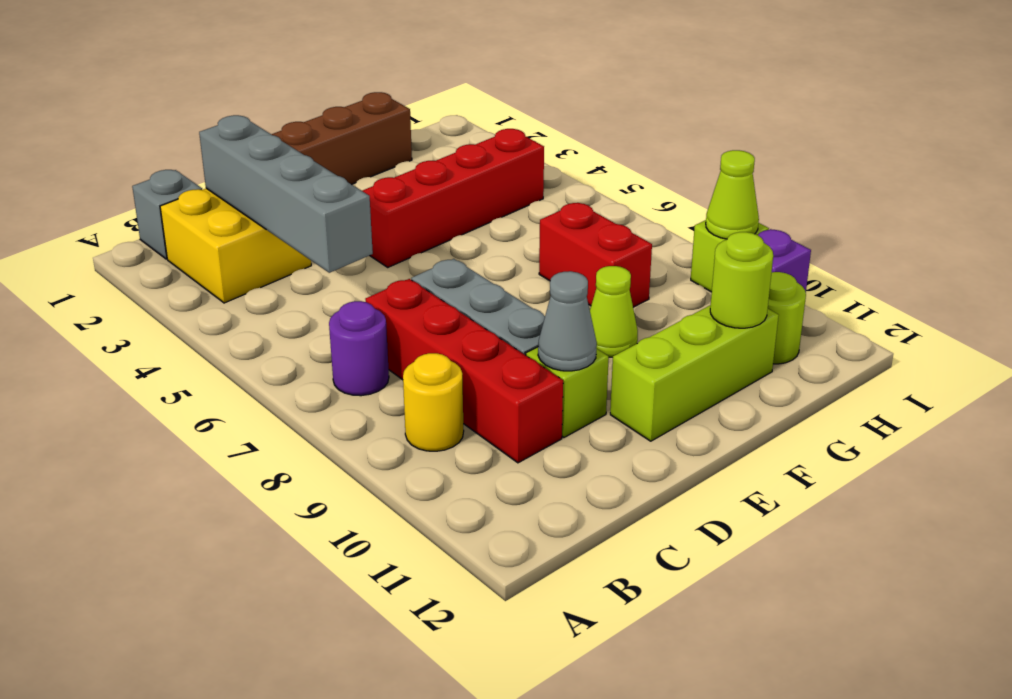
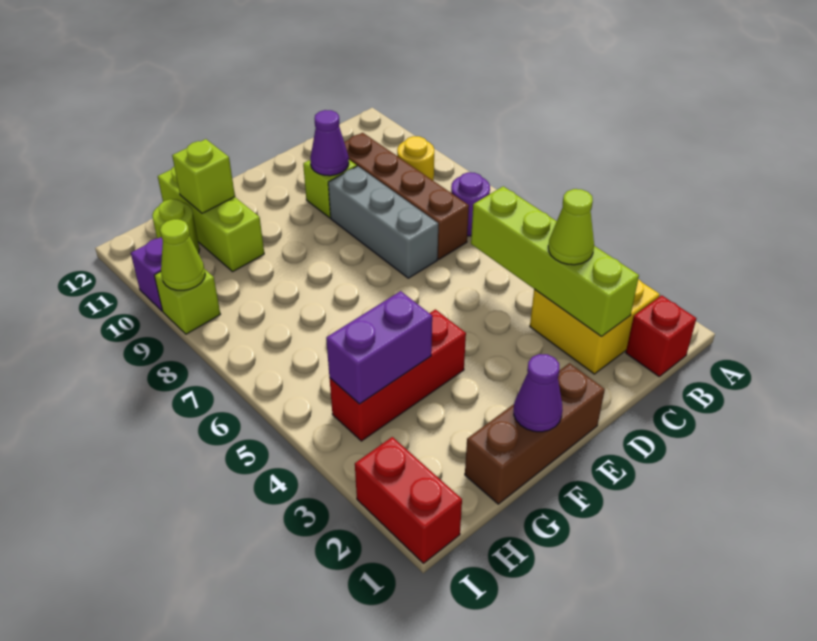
grey brick B1 level 1 -> red brick B1 level 1
grey brick C2:C5 level 2 -> lime brick C2:C5 level 2
red brick C7:C10 level 1 -> brown brick C7:C10 level 1
grey cone D10 level 2 -> purple cone D10 level 2
red brick E4:H4 level 1 -> red brick F4:H4 level 1
lime brick E11:G11 level 1 -> lime brick G10:G12 level 1
none -> purple cone F1 level 2
lime cone F9 level 1 -> lime cone C3 level 3
none -> purple brick G4:H4 level 2
red brick G7:G8 level 1 -> red brick I1:I2 level 1
lime round brick G11 level 2 -> lime brick G11 level 2

